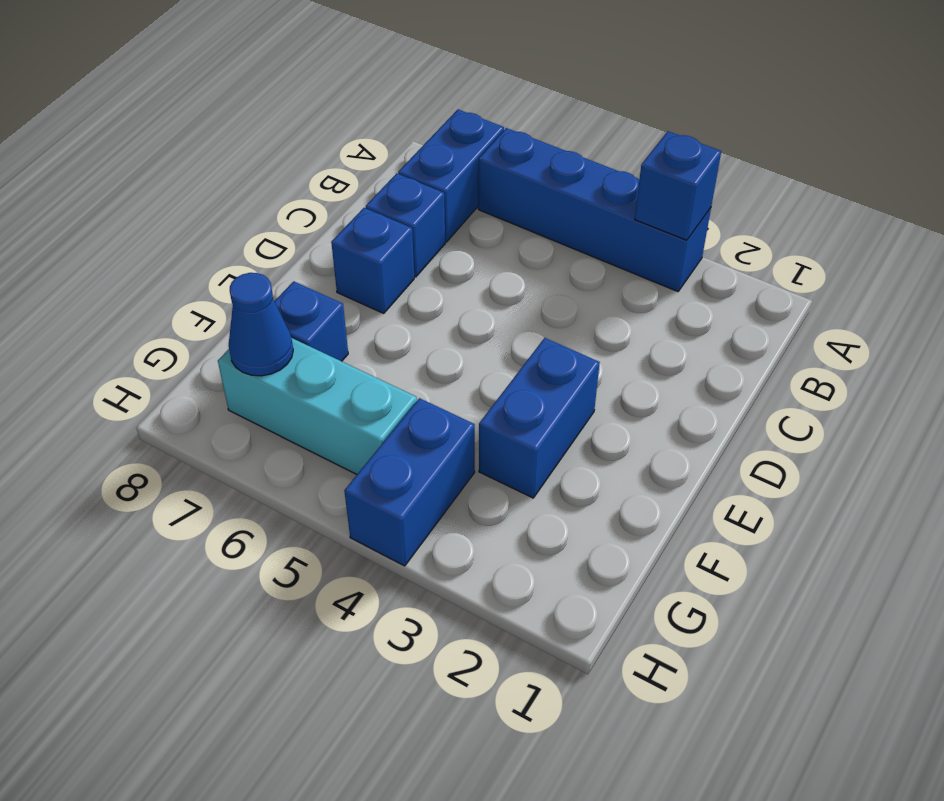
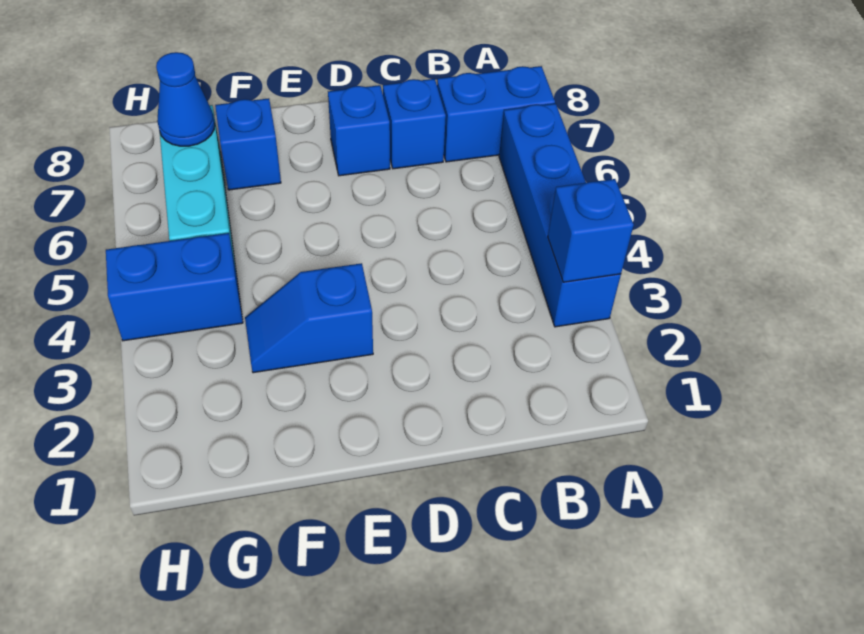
blue brick E3:F3 level 1 -> blue slope E3:F3 level 1 top E

